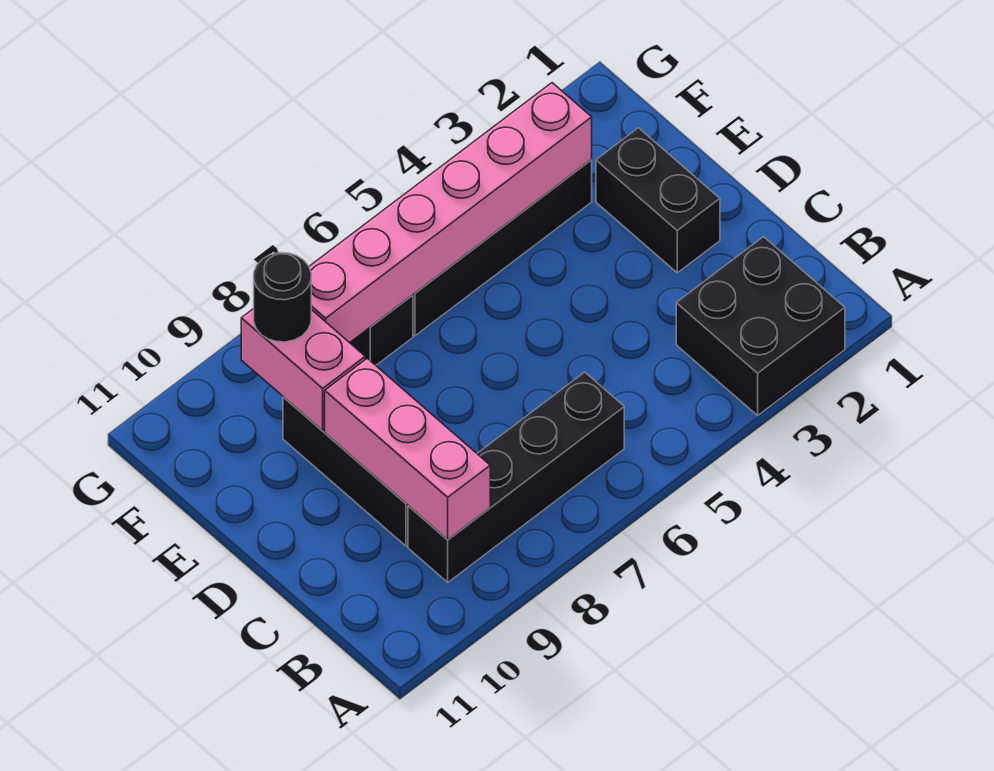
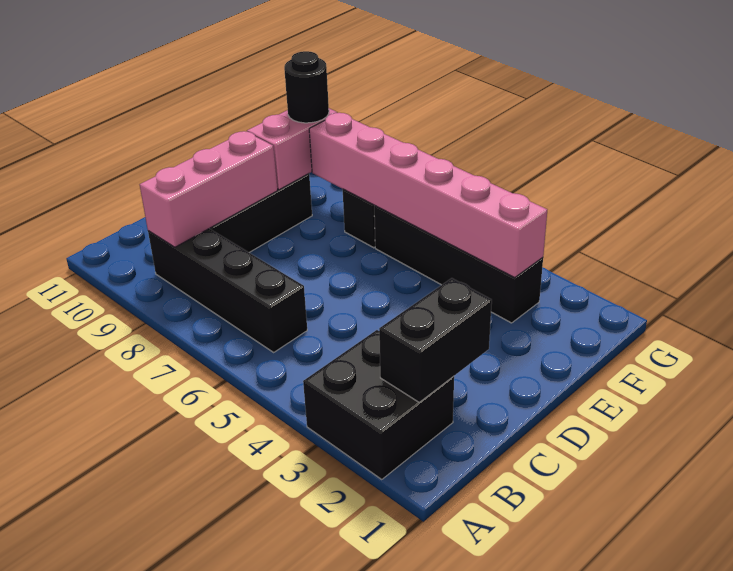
black brick D2:E2 level 1 -> black brick B2:C2 level 2

